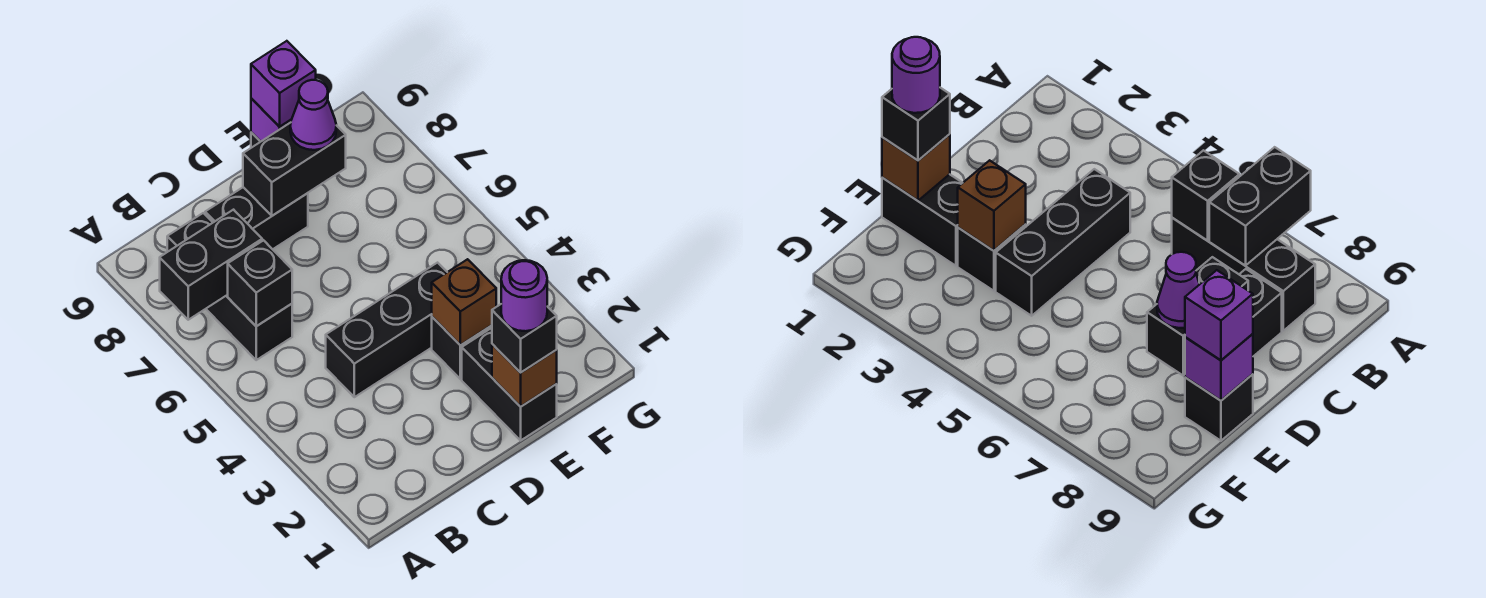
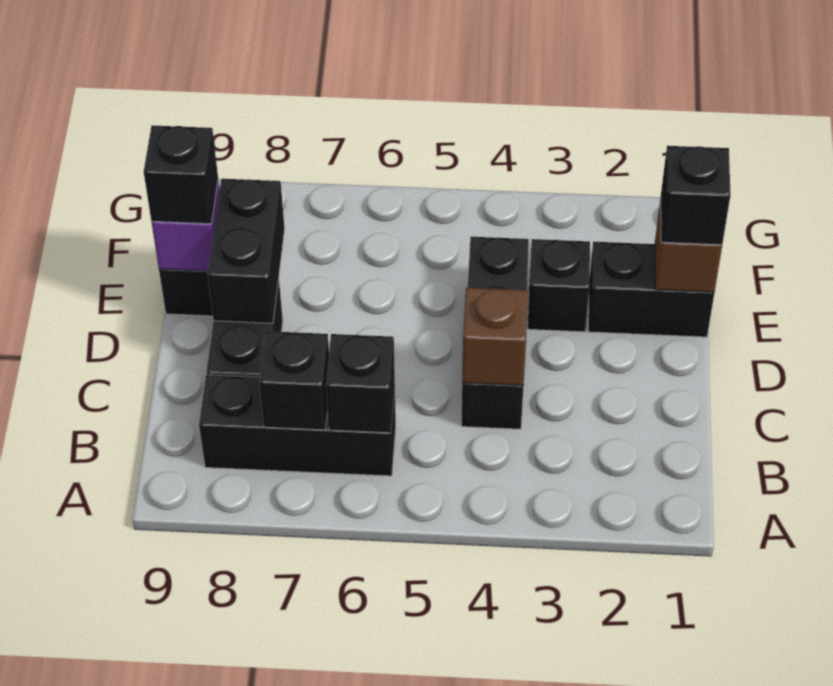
black brick A7:B7 level 2 -> black brick B7 level 2
purple round brick E1 level 4 -> none
brown brick E3 level 2 -> brown brick C4 level 2
purple cone E8 level 3 -> none
purple brick E9 level 3 -> black brick E9 level 3

